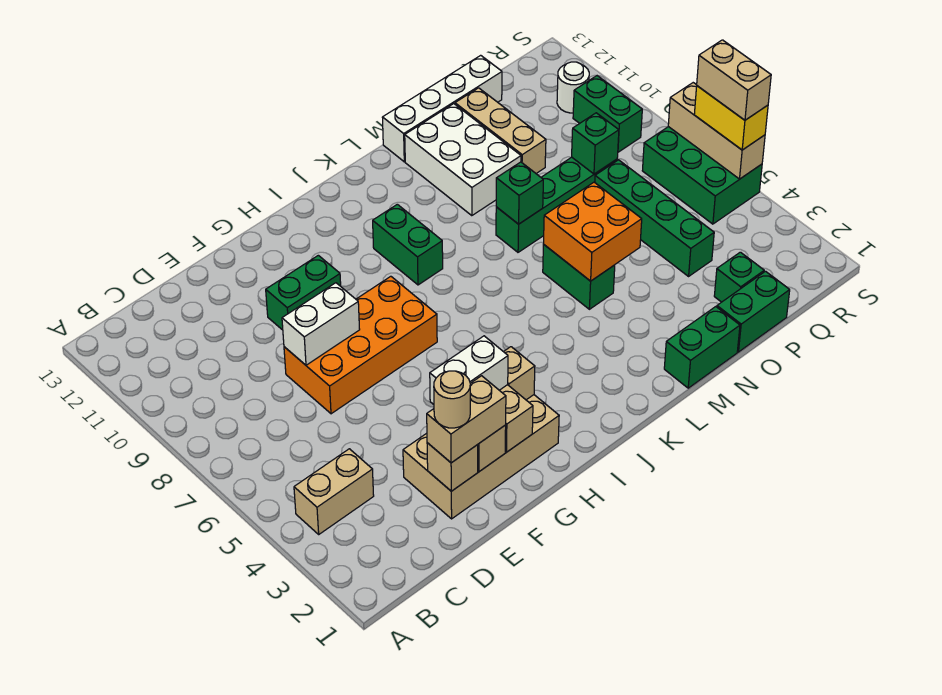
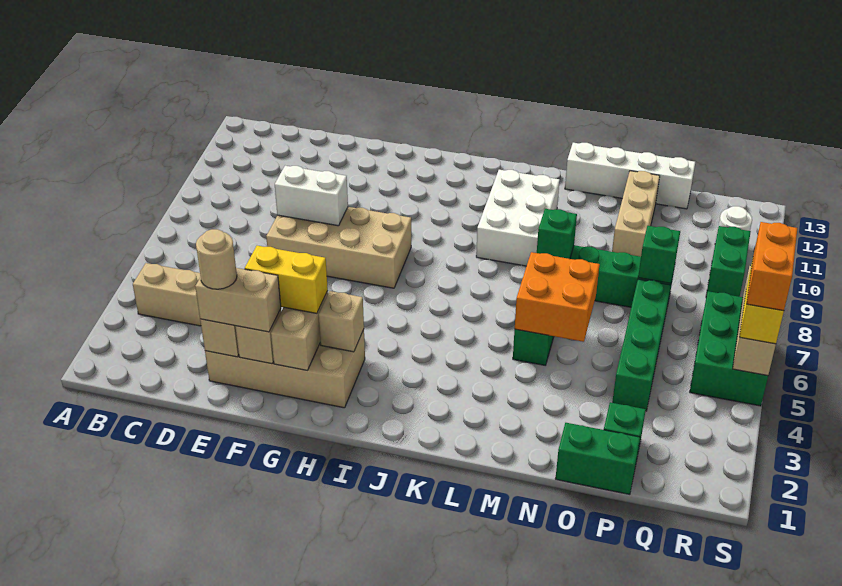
orange brick E7:H8 level 1 -> tan brick E7:H8 level 1
white brick F3:G3 level 3 -> yellow brick F3:G3 level 3
green brick F10:G10 level 1 -> none
green brick J9:J10 level 1 -> none
green brick M1:N1 level 1 -> none
white brick M10:N12 level 1 -> white brick K9:L11 level 1
tan brick S5:S6 level 4 -> orange brick S5:S6 level 4

